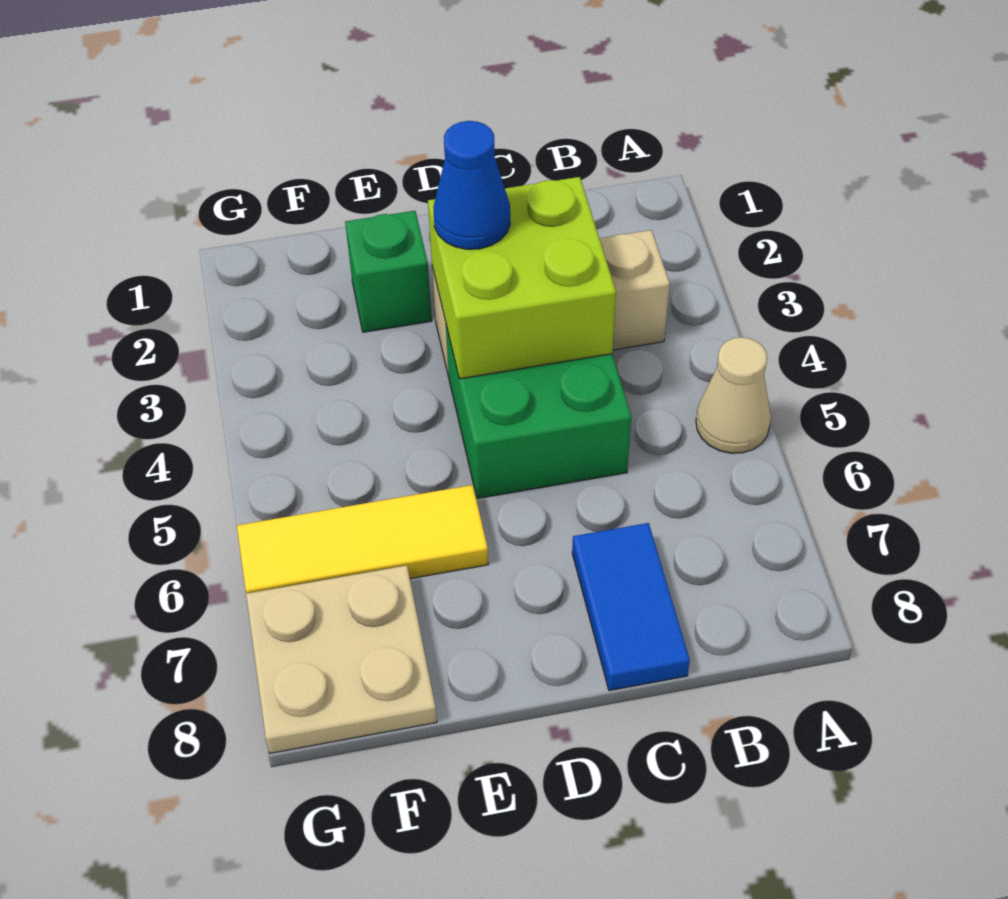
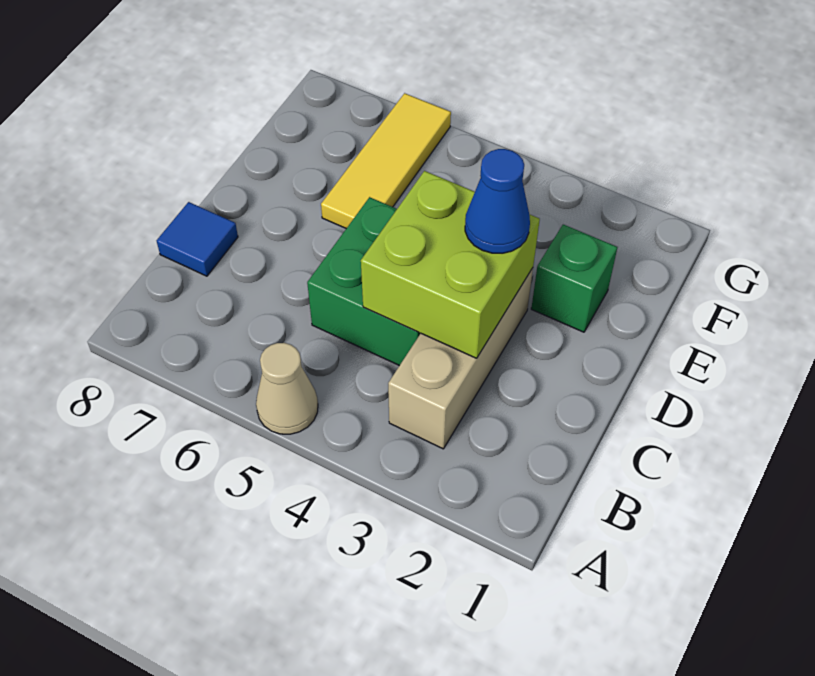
blue tile C7:C8 level 1 -> blue tile C8 level 1
tan plate F7:G8 level 1 -> none

